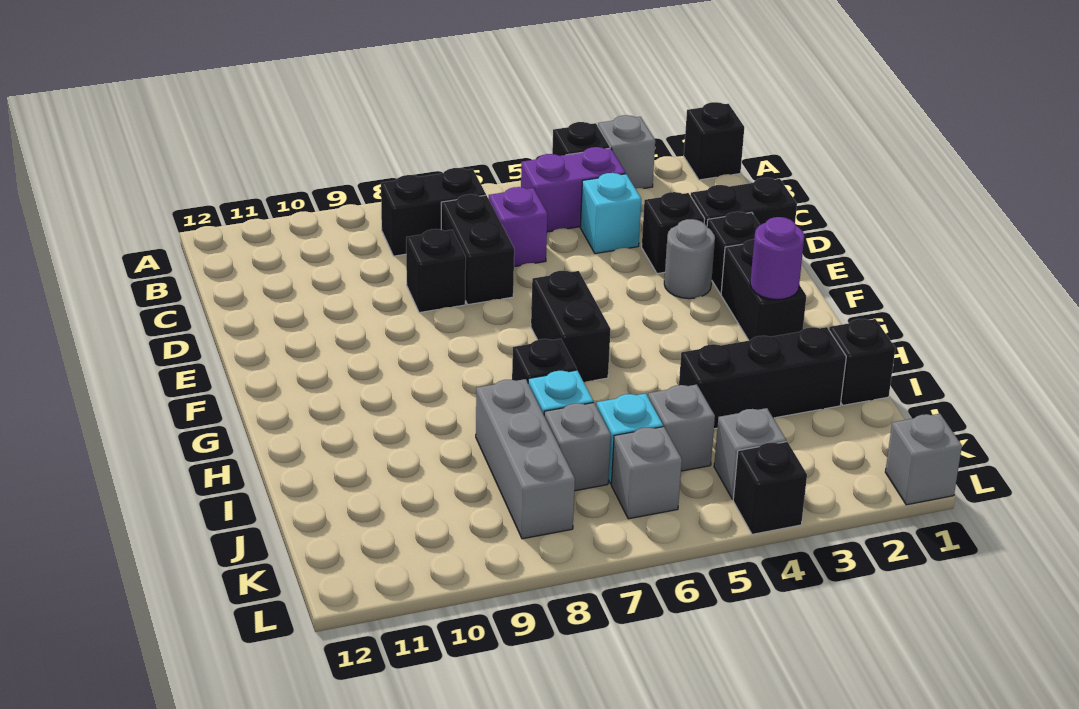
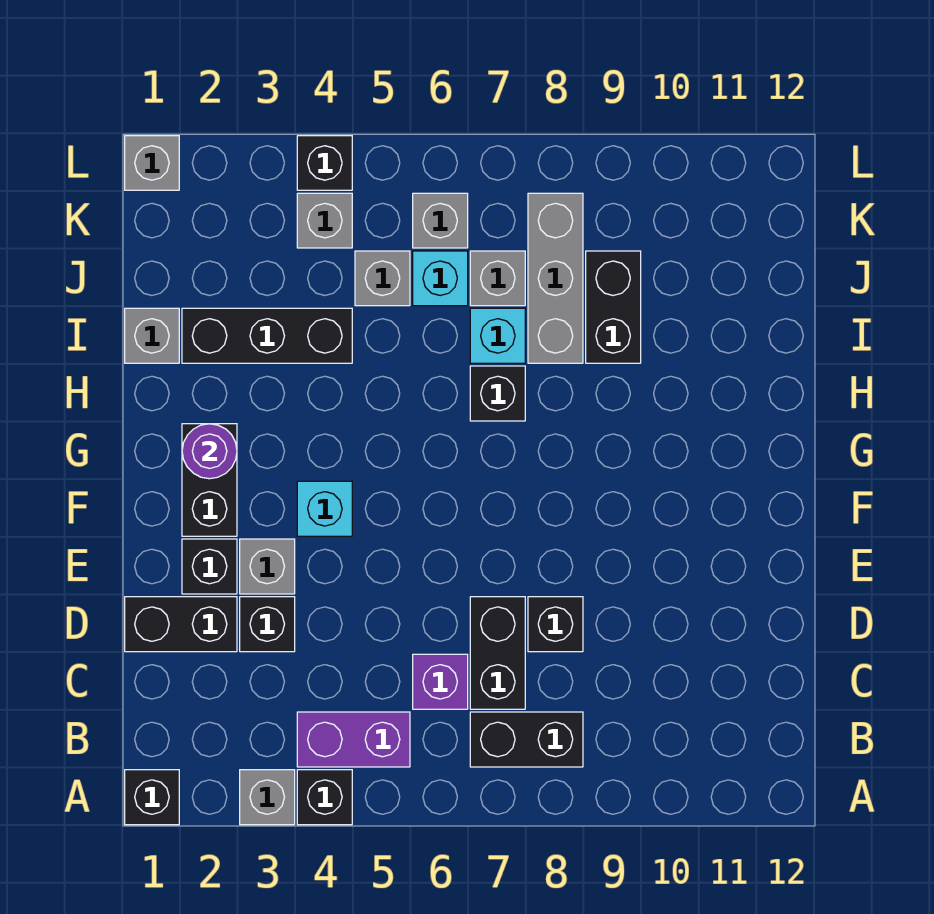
cyan brick C4 level 1 -> cyan brick F4 level 1
grey round brick E3 level 1 -> grey brick E3 level 1
black brick F6:G6 level 1 -> black brick I9:J9 level 1
black brick I1 level 1 -> grey brick I1 level 1

